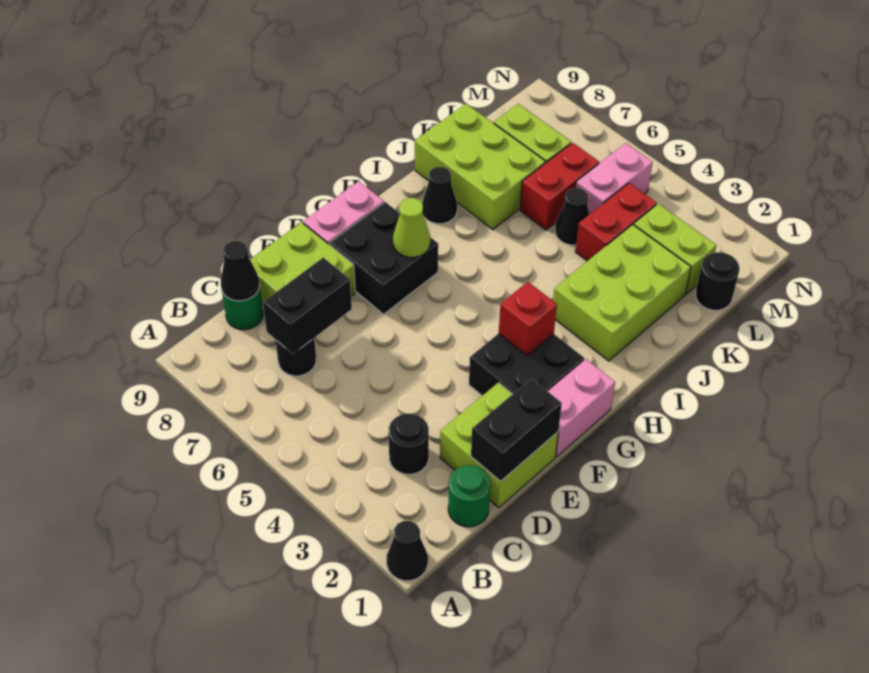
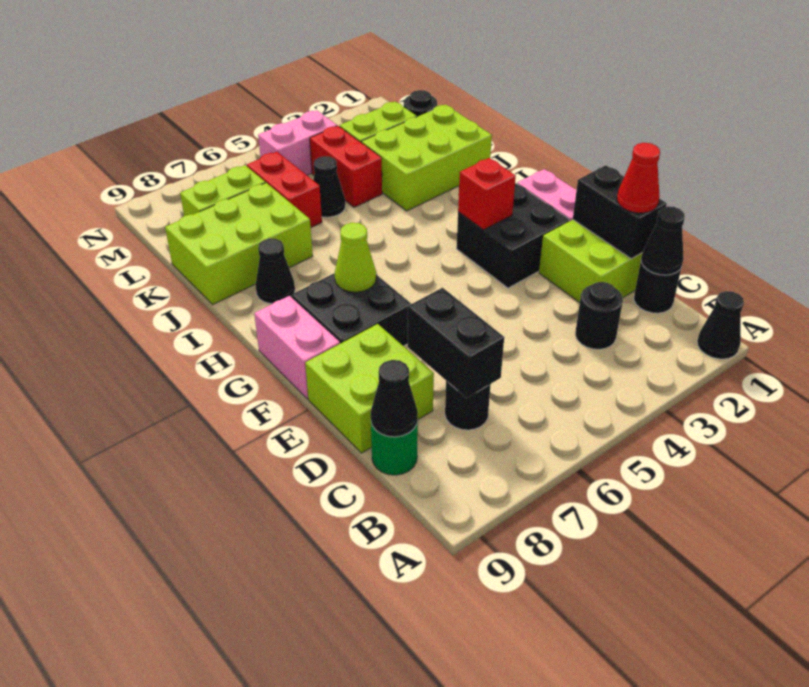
green round brick C1 level 1 -> black round brick C1 level 1
none -> black cone C1 level 2
none -> red cone D1 level 3
lime brick I2:K3 level 1 -> lime brick J1:K3 level 1
pink brick L5:M5 level 1 -> pink brick M4:M5 level 1

